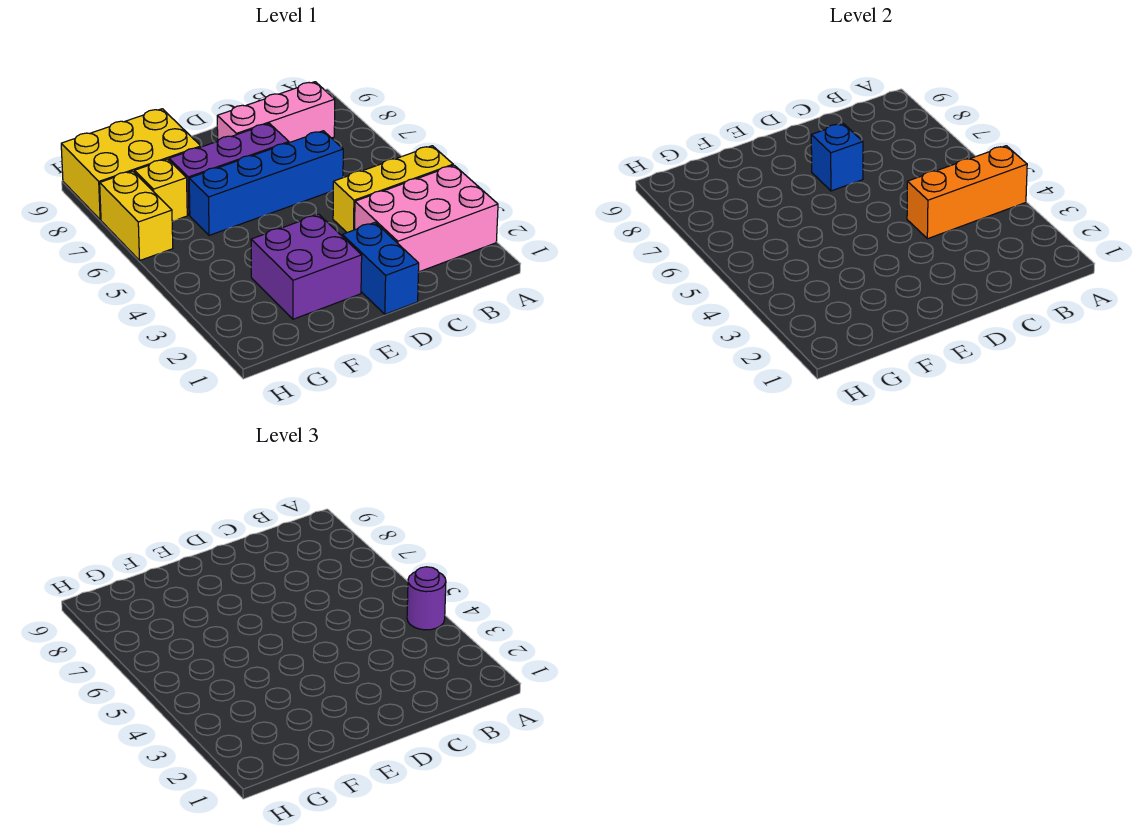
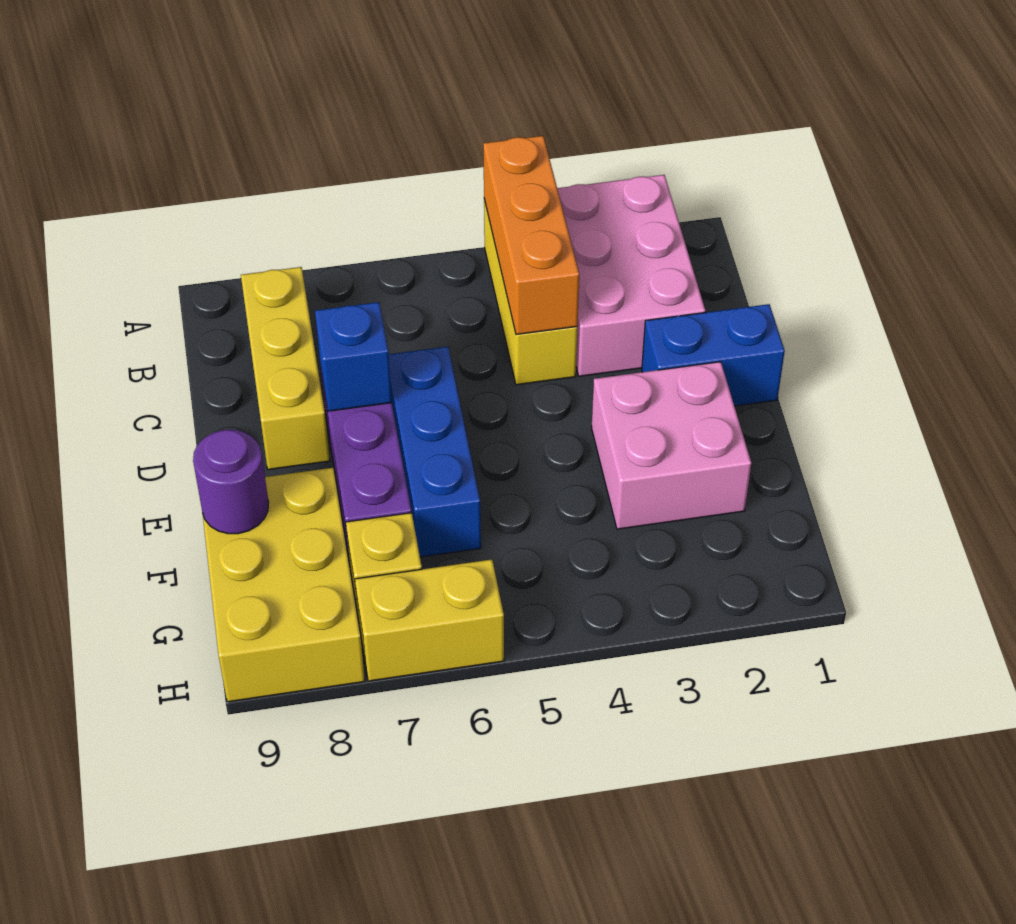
purple round brick A4 level 3 -> purple round brick F9 level 2
pink brick B8:D8 level 1 -> yellow brick B8:D8 level 1
blue brick C6:F6 level 1 -> blue brick D6:F6 level 1
purple brick E2:F3 level 1 -> pink brick E2:F3 level 1

